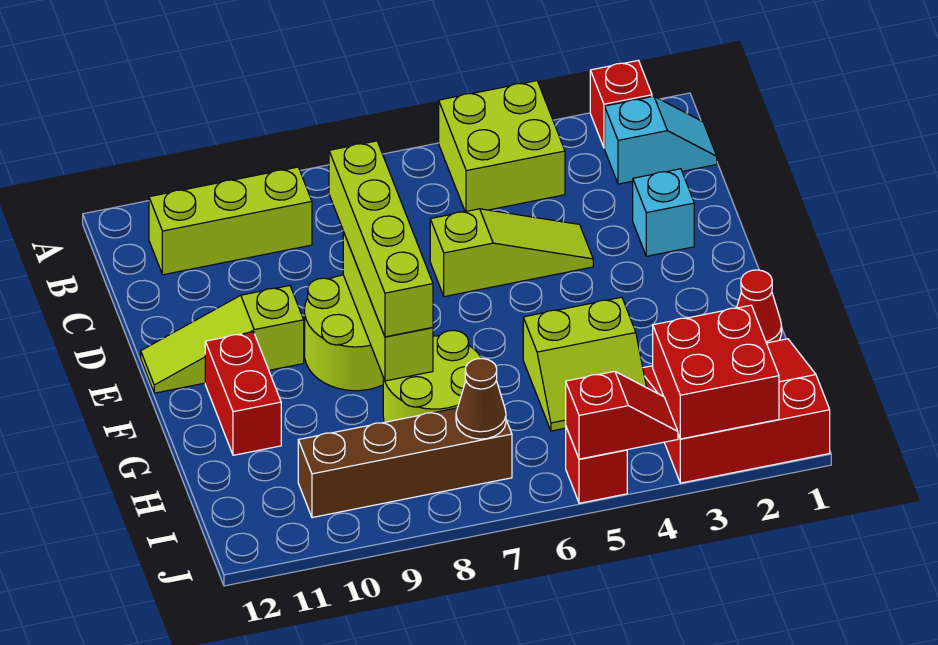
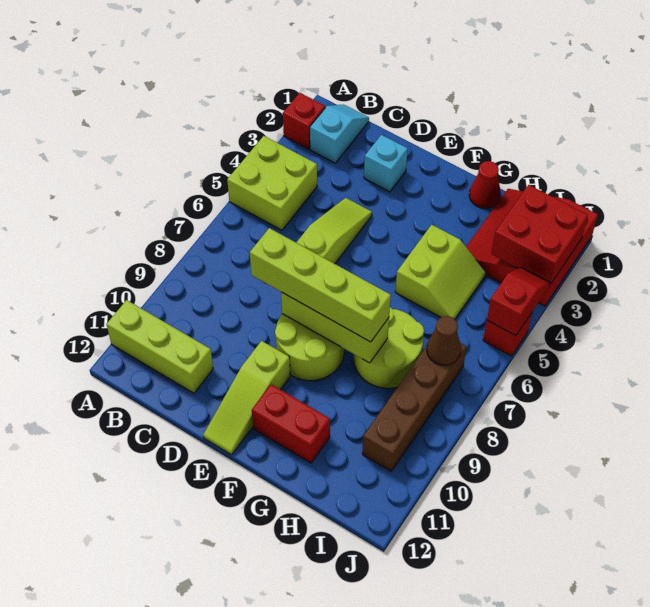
lime brick B9:B11 level 1 -> lime brick A11:C11 level 1

